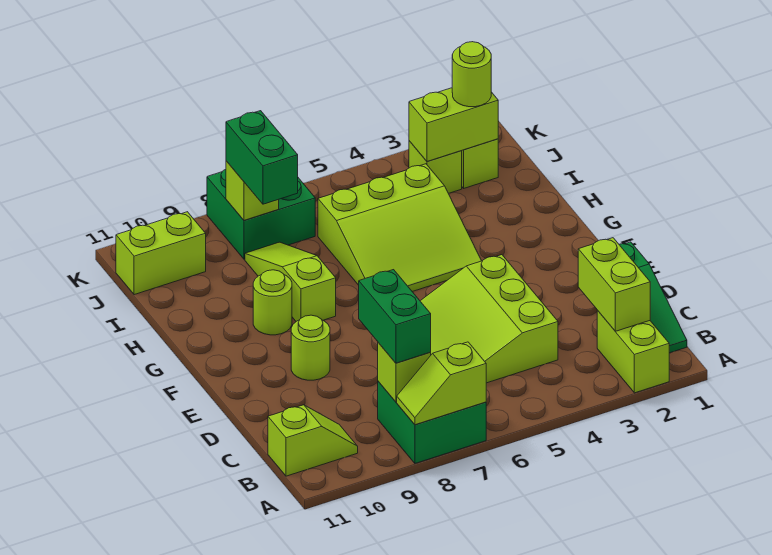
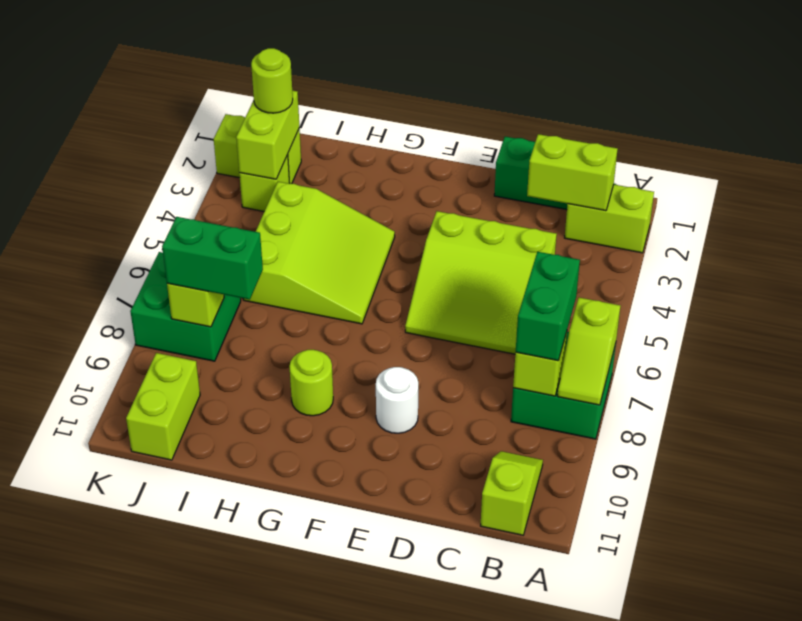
green brick B8:C8 level 3 -> green brick B7:B8 level 3
lime round brick E9 level 1 -> white round brick E9 level 1
lime slope G8:I8 level 1 top G -> none

